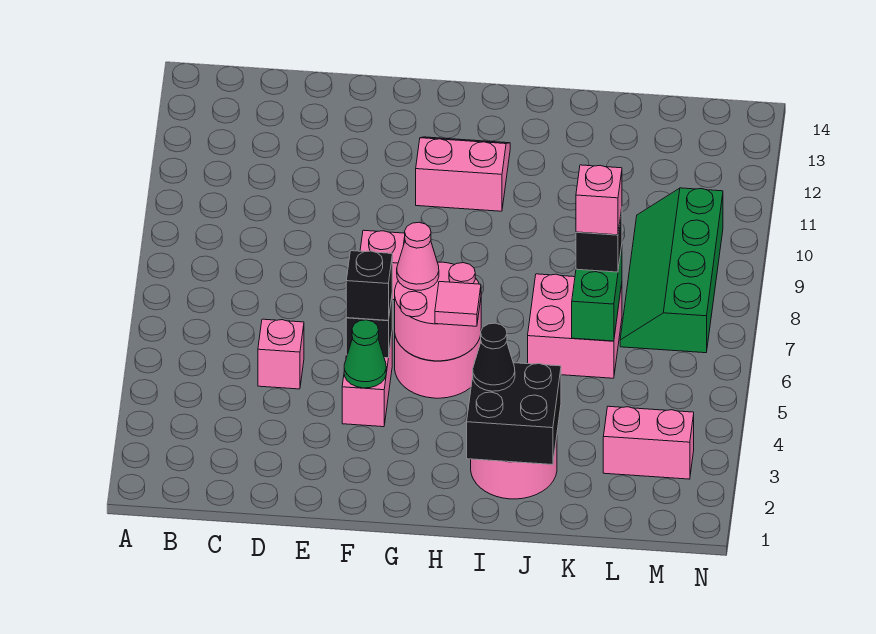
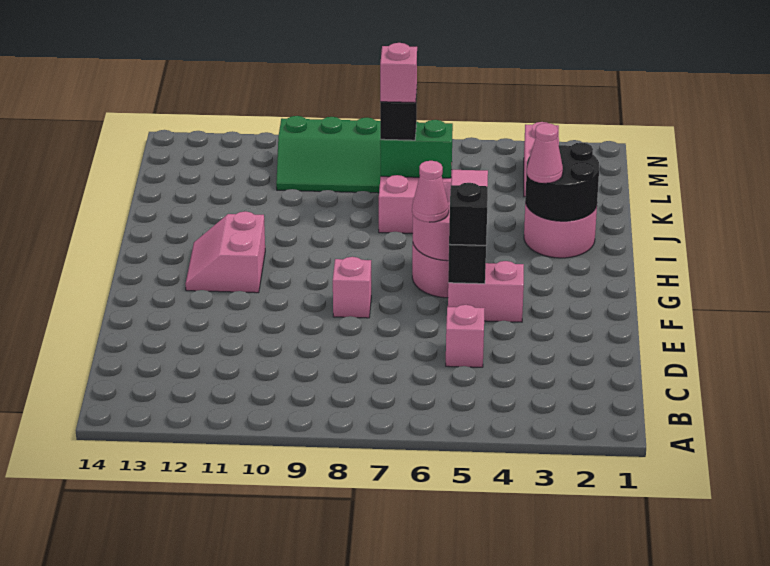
green cone F4 level 2 -> none
black brick I2:J3 level 2 -> black round brick I2:J3 level 2
black cone I3 level 3 -> pink cone I3 level 3

